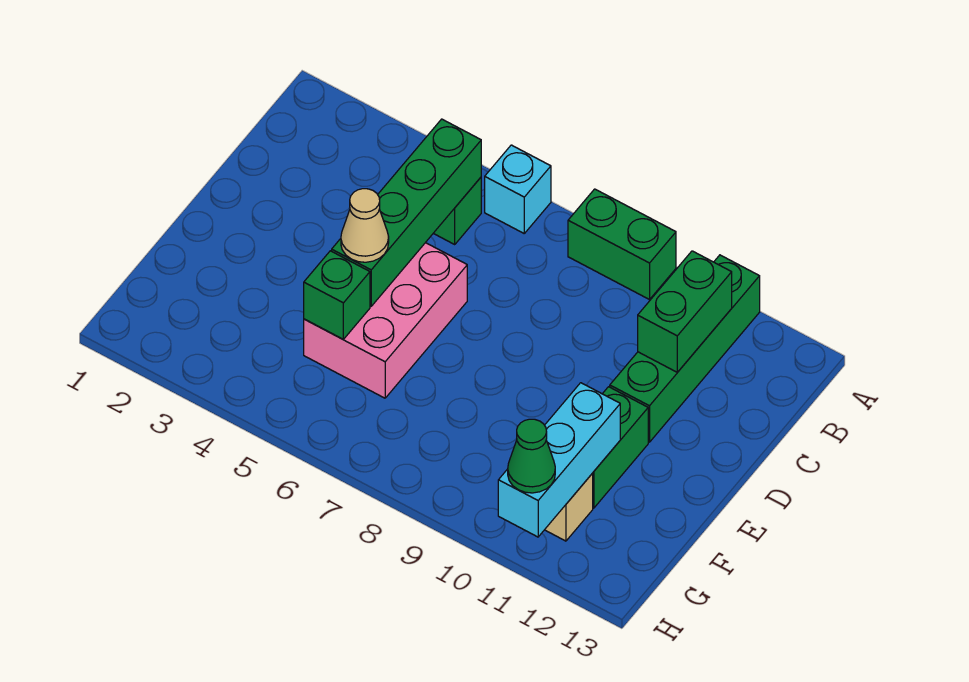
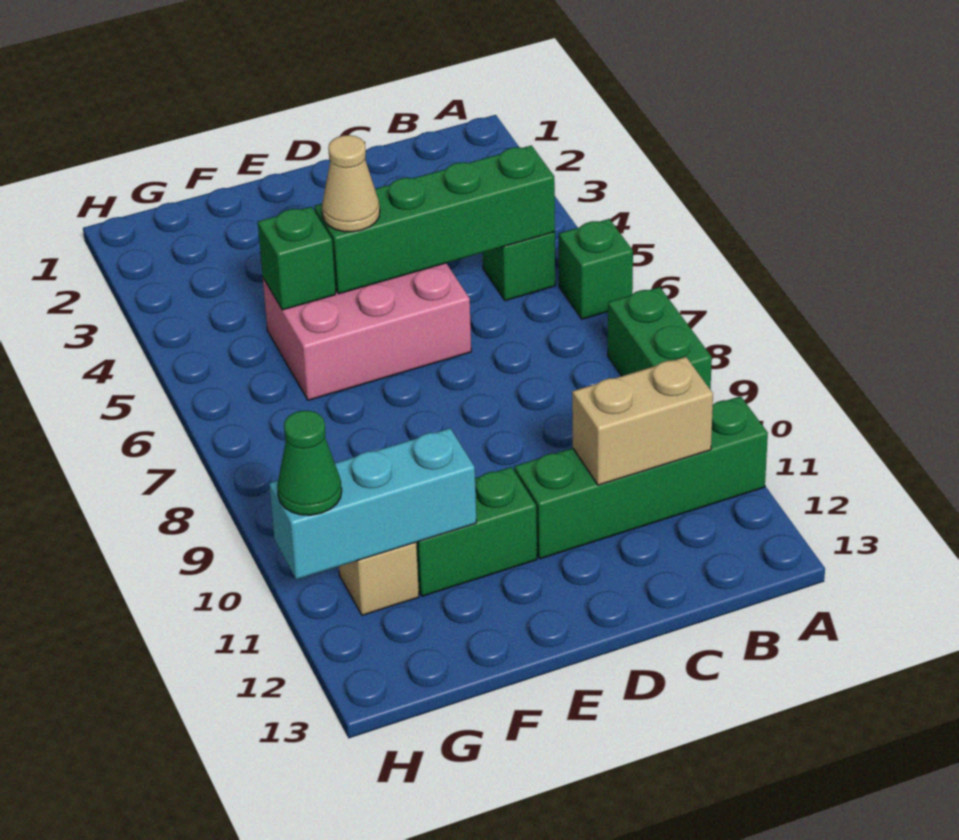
cyan brick A6 level 1 -> green brick A6 level 1
green brick B11:C11 level 2 -> tan brick B11:C11 level 2

